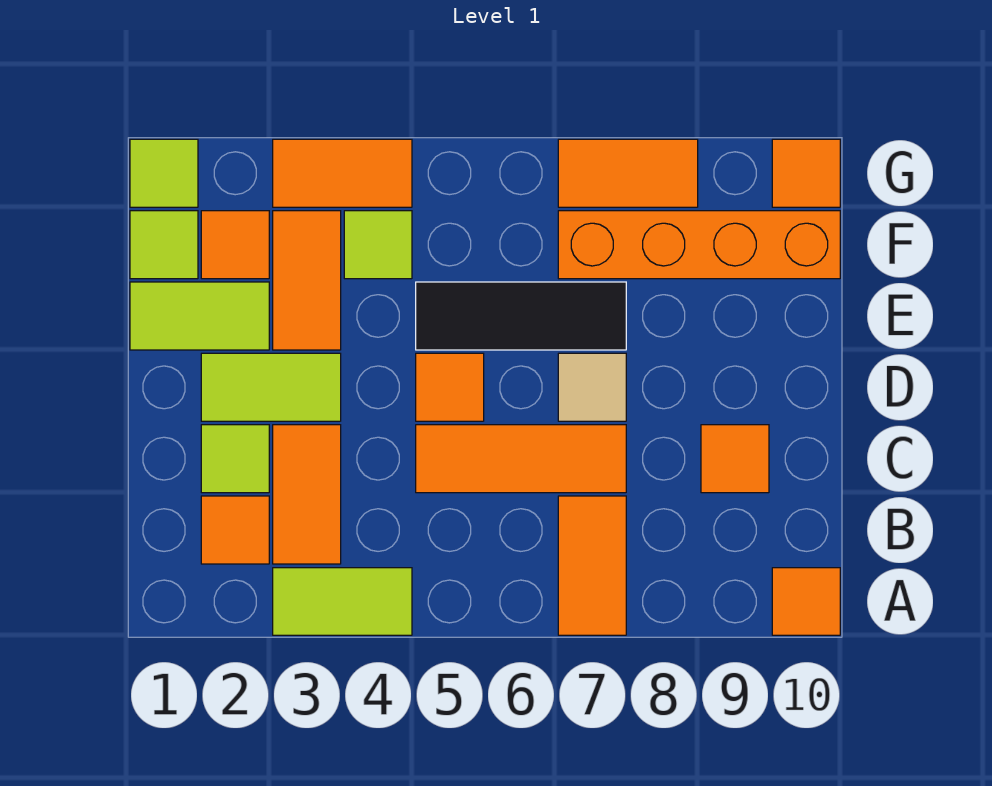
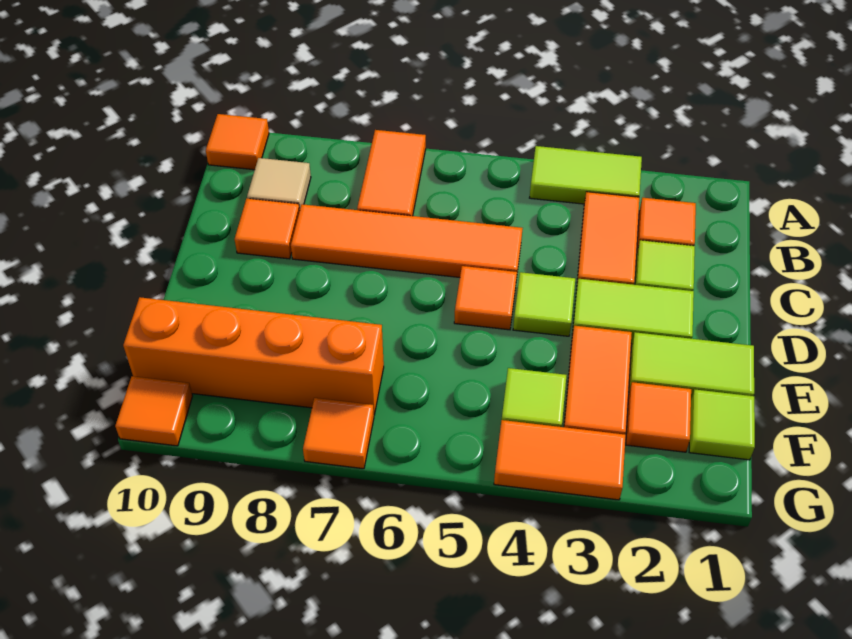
orange tile C5:C7 level 1 -> orange tile C5:C8 level 1
tan tile D7 level 1 -> tan tile B9 level 1
black tile E5:E7 level 1 -> none
lime tile G1 level 1 -> lime tile D4 level 1
orange tile G7:G8 level 1 -> orange tile G7 level 1

